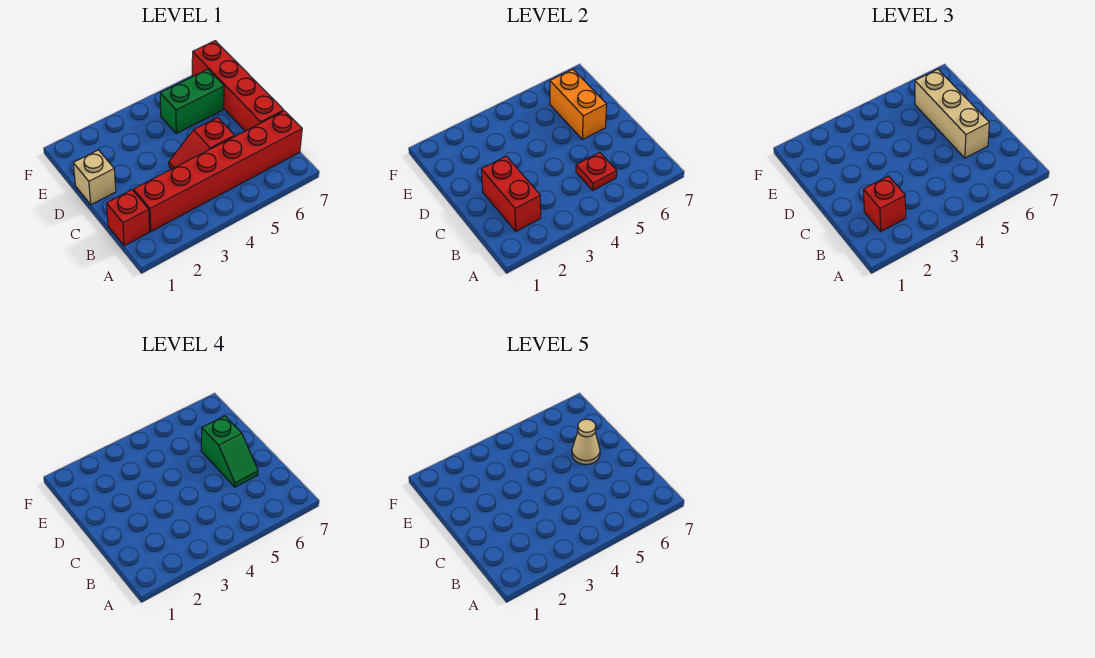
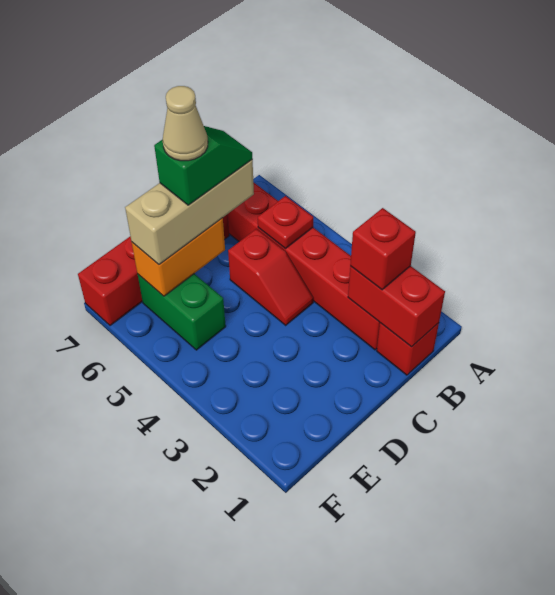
red brick B2:C2 level 2 -> red brick B1:B2 level 2
tan brick D1 level 1 -> none

